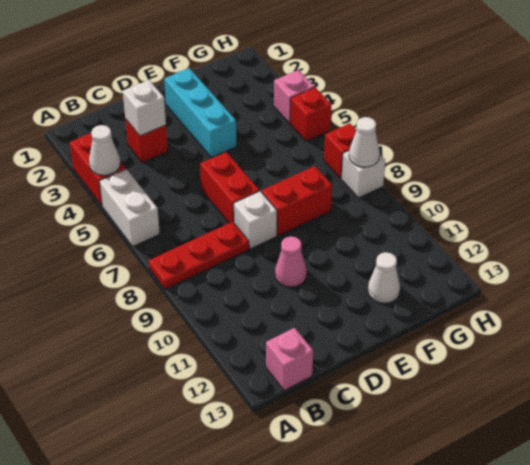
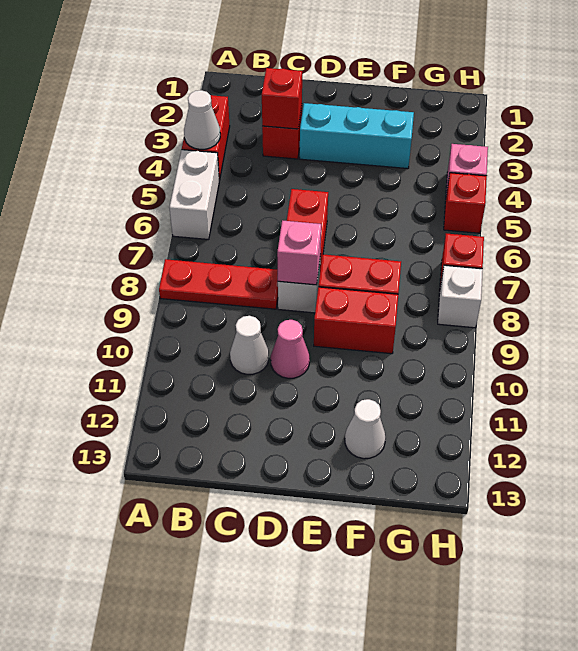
pink brick B13 level 1 -> pink brick D8 level 2
white brick C3 level 2 -> red brick C3 level 2
cyan brick E2:E4 level 1 -> cyan brick D3:F3 level 1
none -> red brick E9:F9 level 1
white cone H8 level 2 -> white cone C10 level 1

